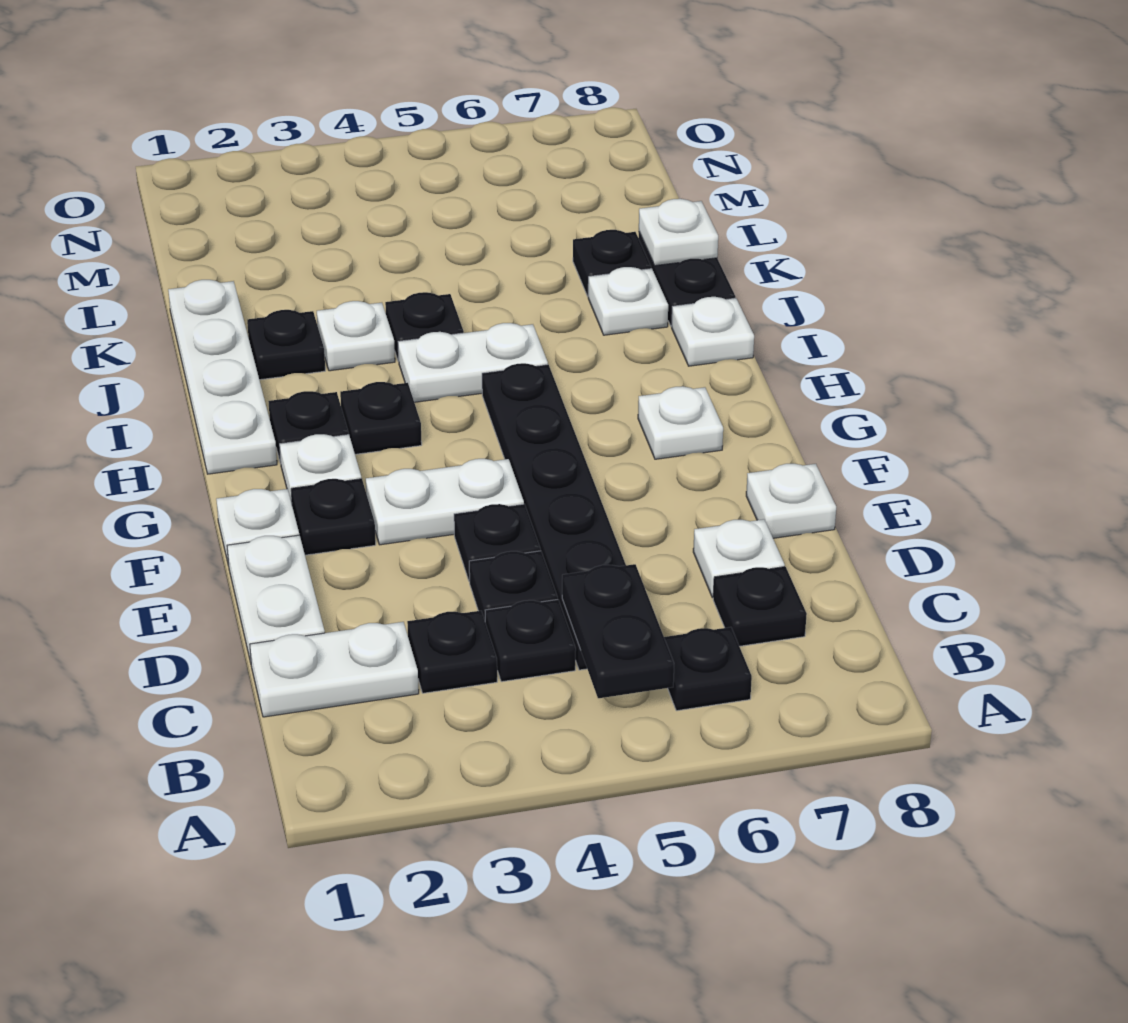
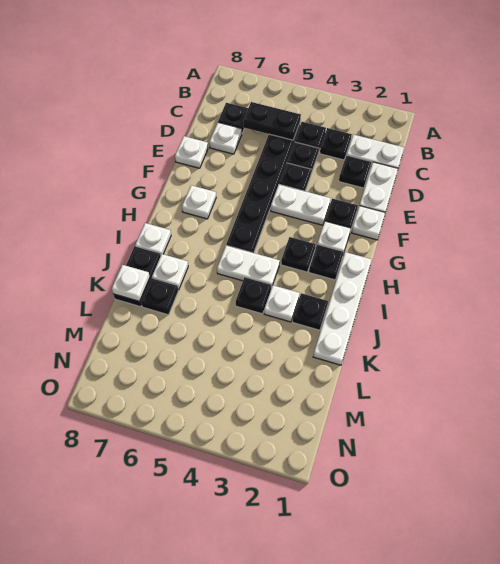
black plate B5:C5 level 2 -> black plate C5:C6 level 2
black plate B6 level 1 -> black plate D2 level 1

